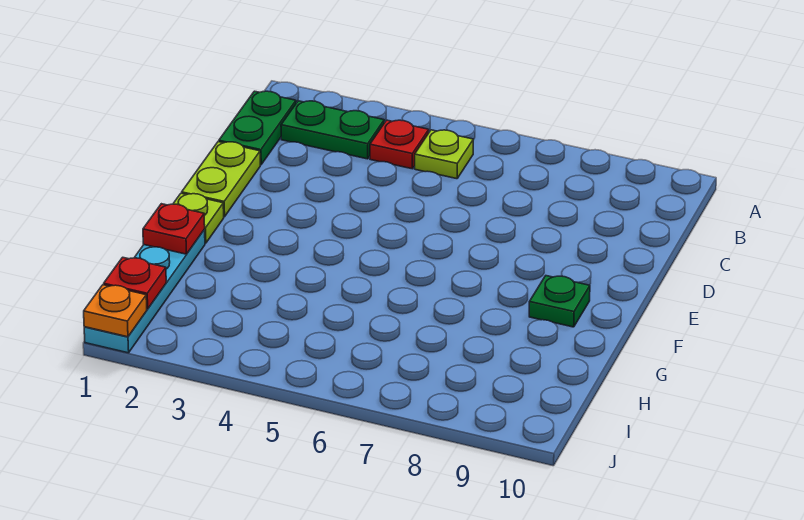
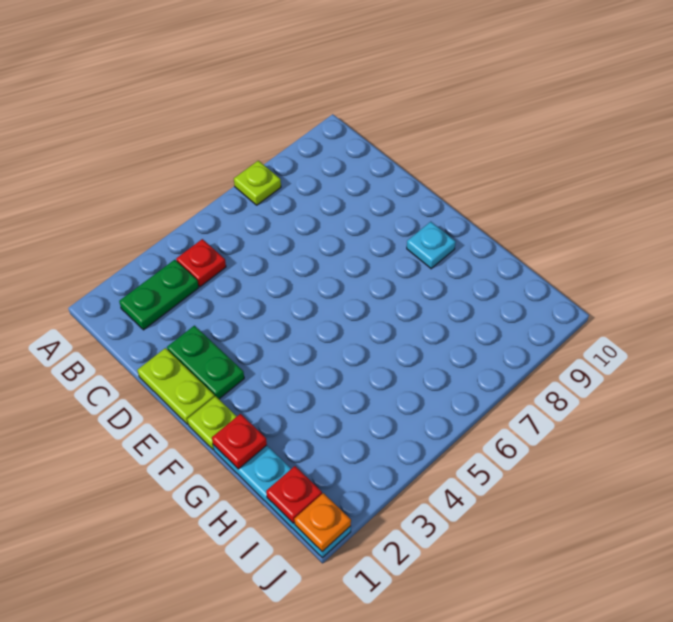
green plate B1:C1 level 1 -> green plate D2:E2 level 1
lime plate B5 level 1 -> lime plate A7 level 1
green plate F9 level 1 -> cyan plate F9 level 1

